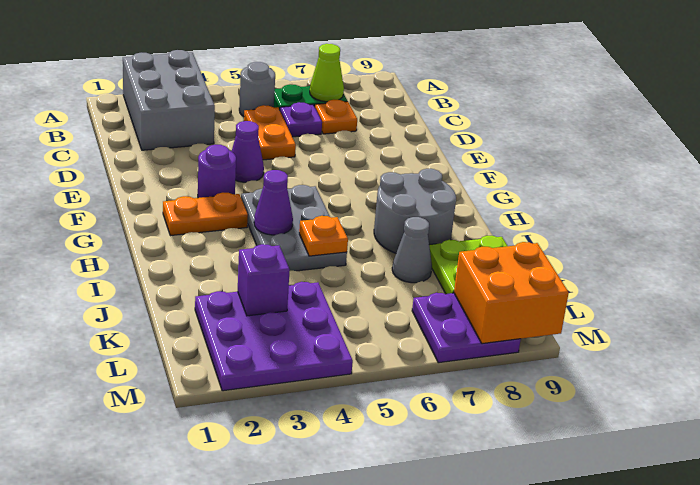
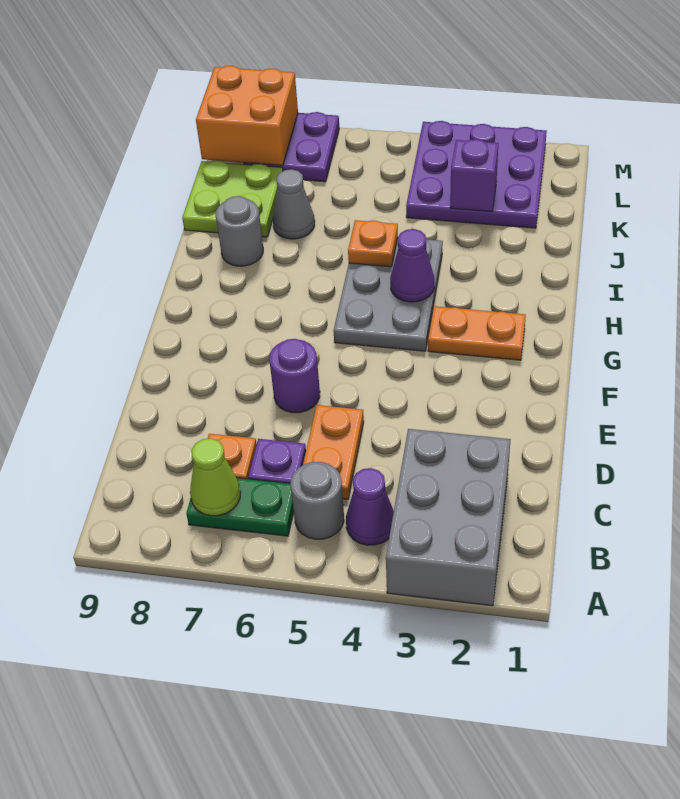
purple cone E4 level 1 -> purple cone B4 level 1
purple round brick F3 level 1 -> purple round brick E6 level 1
grey round brick H7:I8 level 1 -> grey round brick I8 level 1

